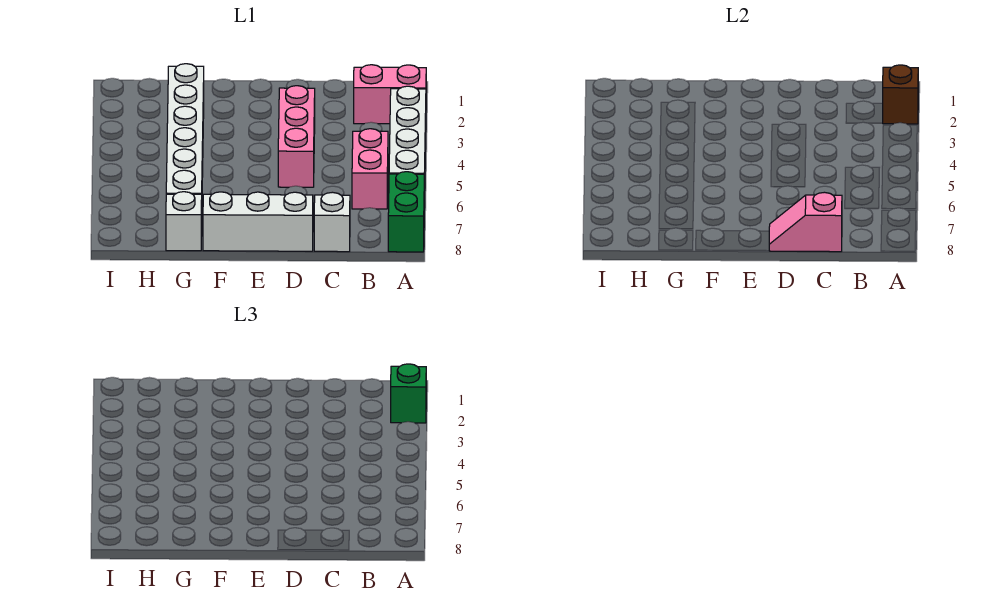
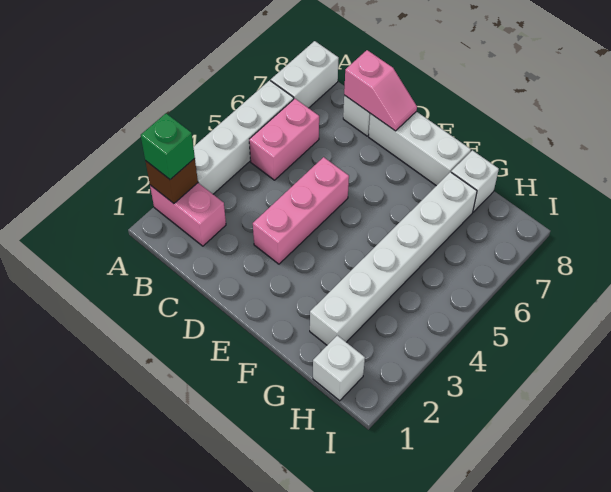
green brick A7:A8 level 1 -> white brick A7:A8 level 1
none -> white brick H1 level 1

